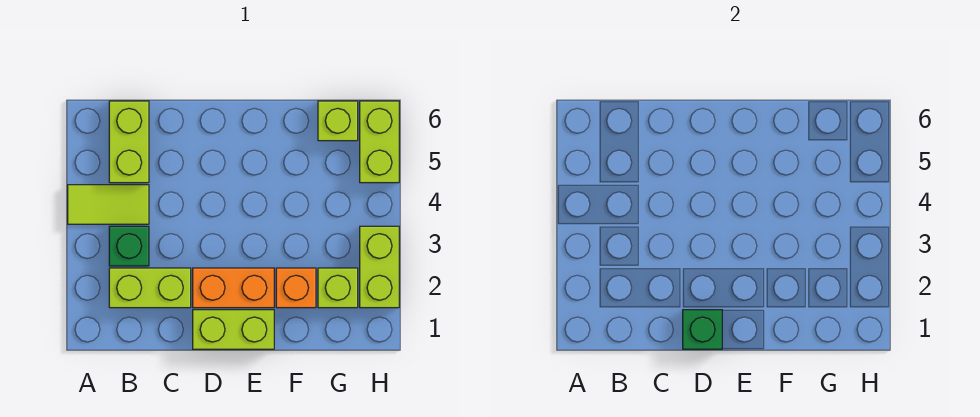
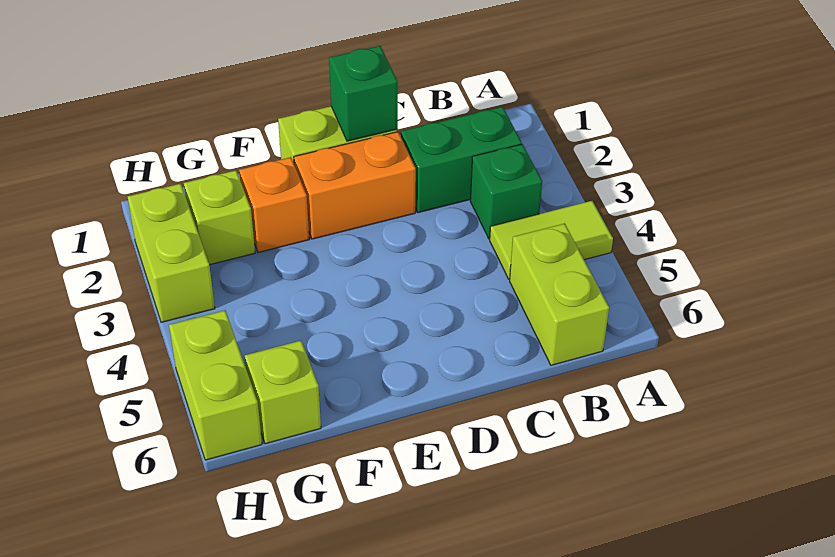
lime brick B2:C2 level 1 -> green brick B2:C2 level 1

